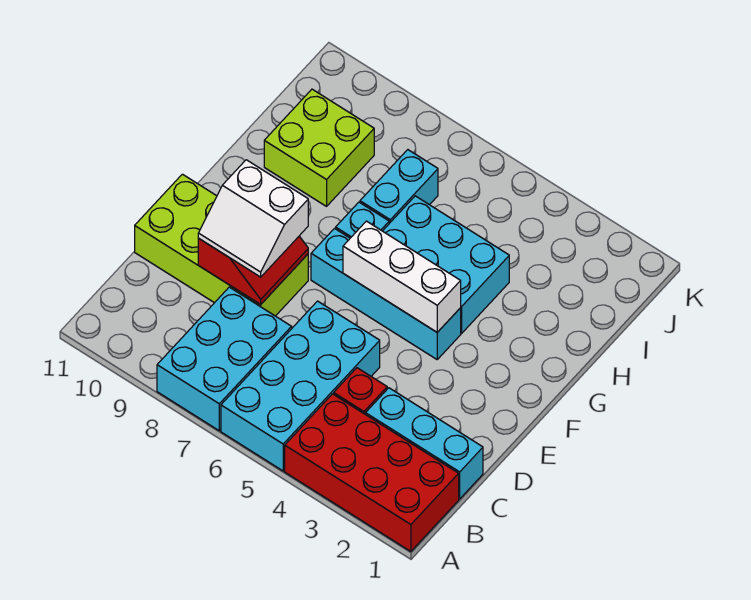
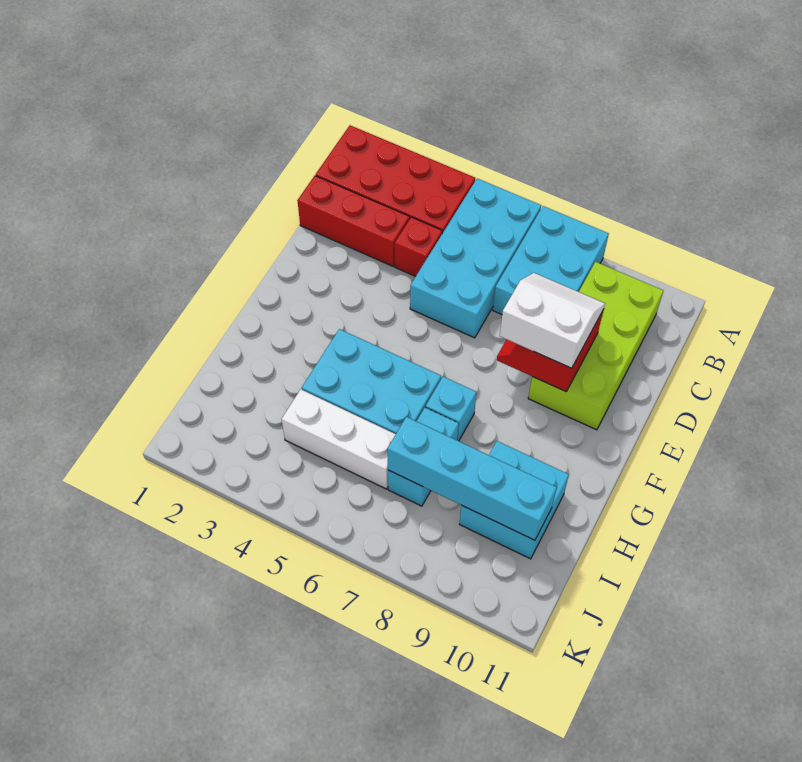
cyan brick C1:C3 level 1 -> red brick C1:C3 level 1
lime brick D8:E11 level 1 -> lime brick B9:E10 level 1
cyan brick F4:F7 level 1 -> cyan brick I7:I10 level 2
white brick F4:F6 level 2 -> white brick I4:I6 level 1
lime brick H9:I10 level 1 -> cyan brick H9:I10 level 1

